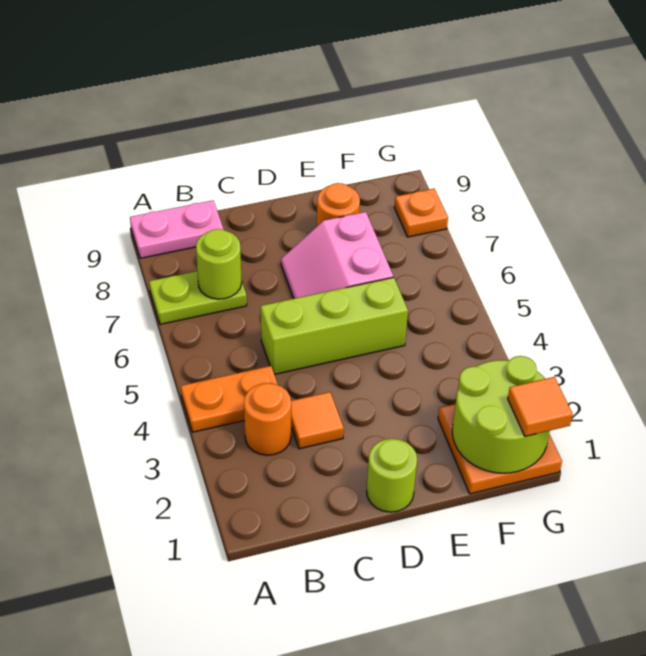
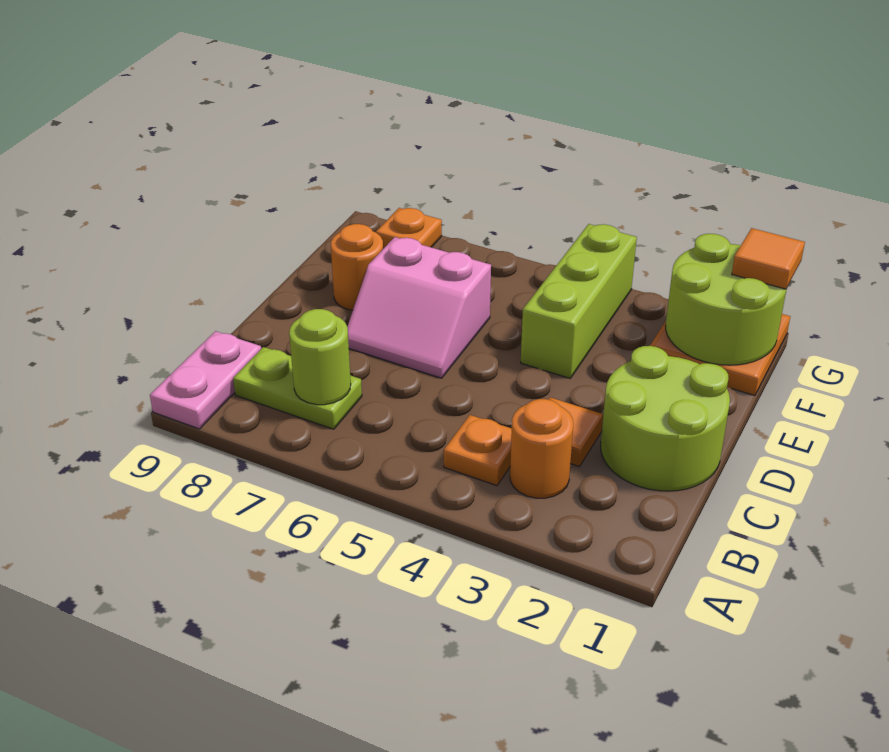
orange plate A4:B4 level 1 -> orange plate B4 level 1
lime plate A7:B7 level 1 -> lime plate B7:B8 level 1
lime brick C5:E5 level 1 -> lime brick E4:G4 level 1
lime round brick D1 level 1 -> lime round brick C1:D2 level 1

